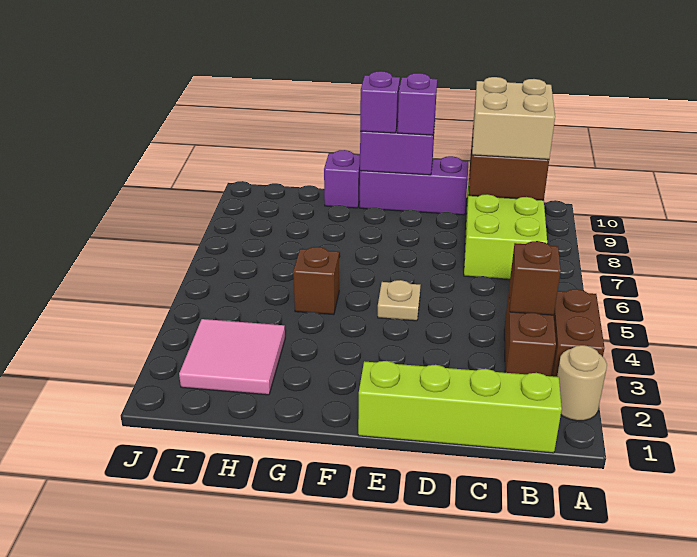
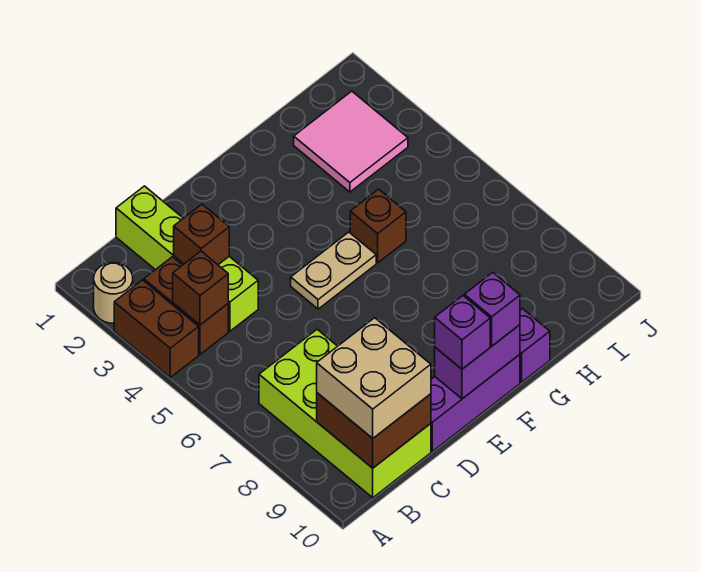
lime brick B1:E1 level 1 -> lime brick C1:C4 level 1
none -> brown brick C3 level 2
tan plate E5 level 1 -> tan plate E5:F5 level 1

